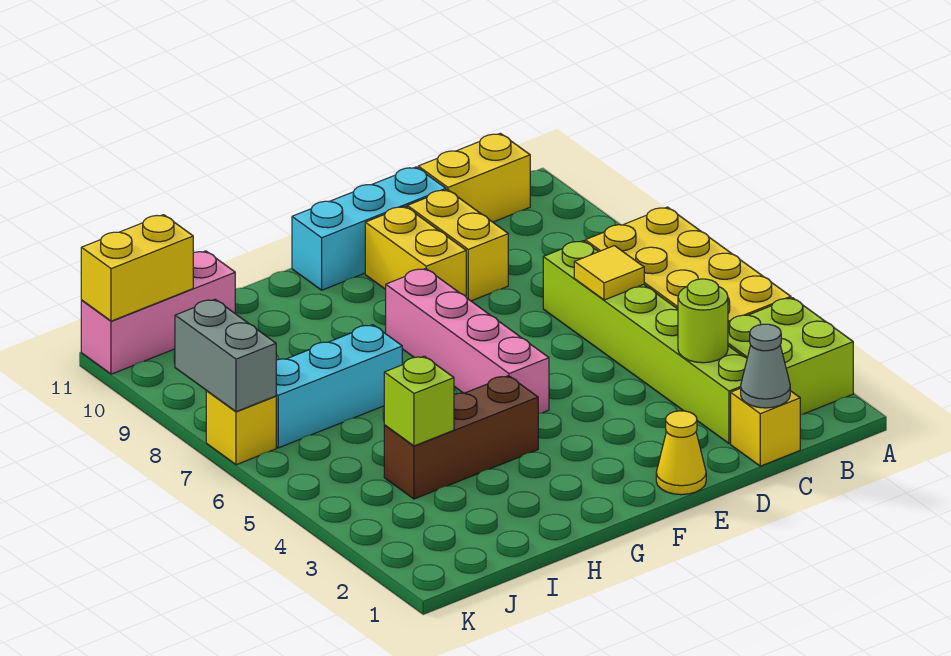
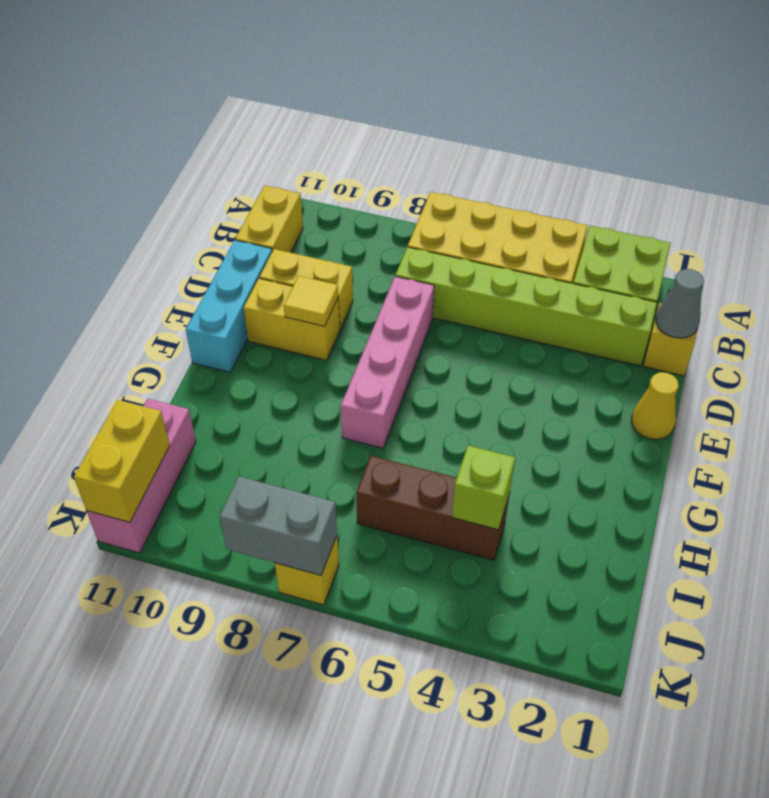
lime round brick C3 level 2 -> none
yellow tile C6 level 2 -> yellow tile E9 level 2
pink brick F5:F8 level 1 -> pink brick D7:G7 level 1
brown brick G4:I4 level 1 -> brown brick I4:I6 level 1
cyan brick H7:J7 level 1 -> none

